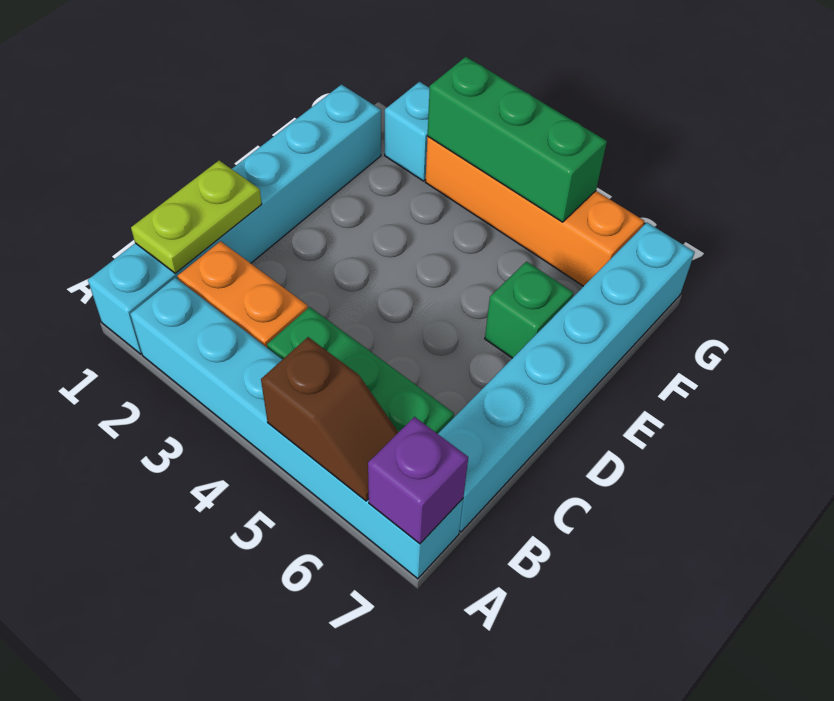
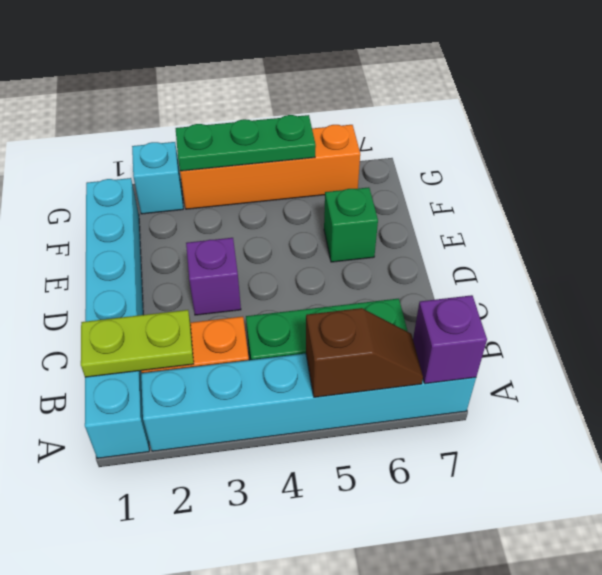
lime plate B1:C1 level 2 -> lime plate B1:B2 level 2
cyan brick B7:G7 level 1 -> none
none -> purple brick D3 level 1
green brick G3:G5 level 2 -> green plate G3:G5 level 2

